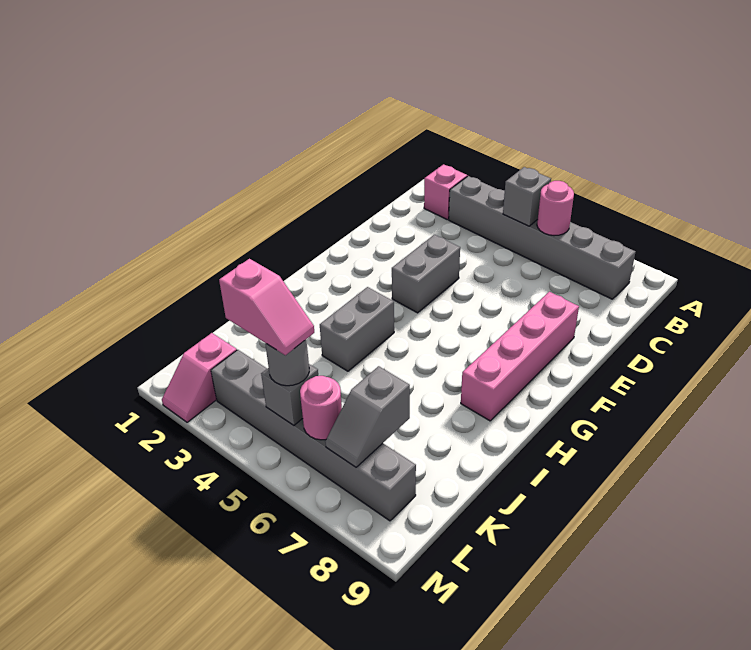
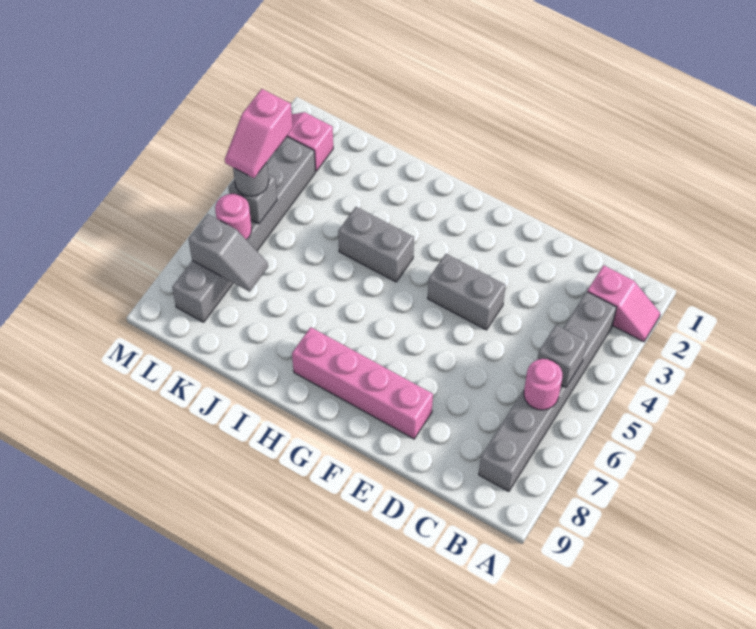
grey slope K7:L7 level 2 top K -> grey slope K7:L7 level 2 top L

